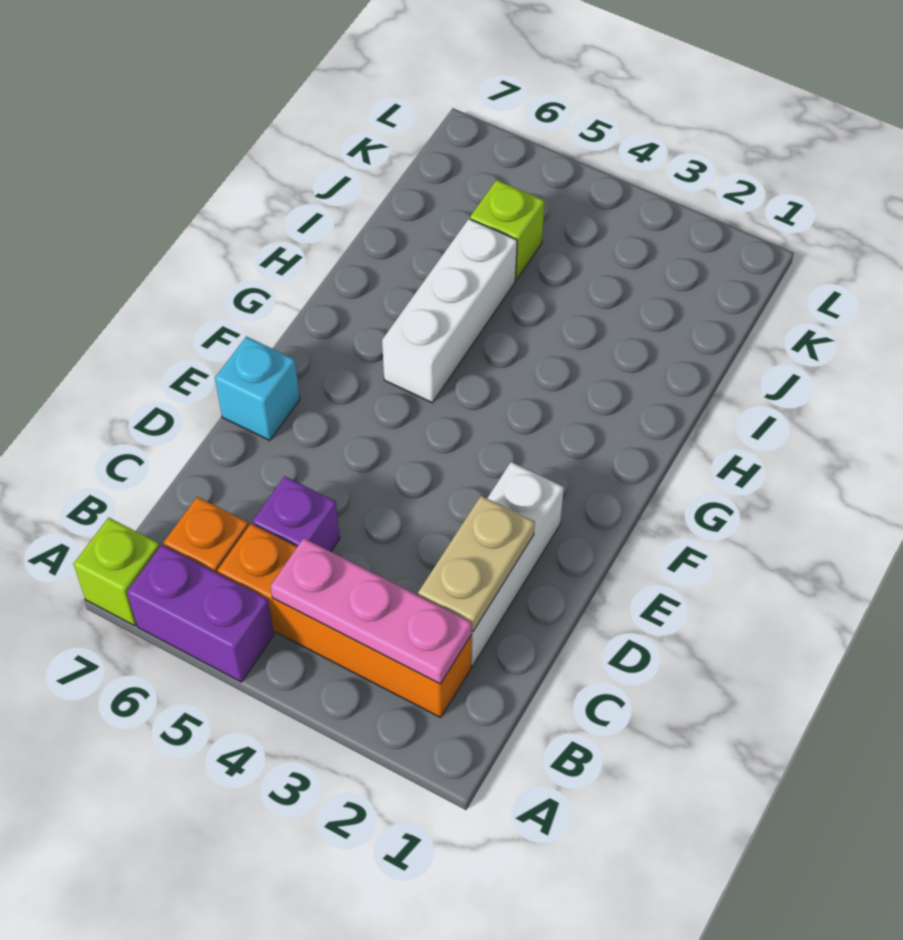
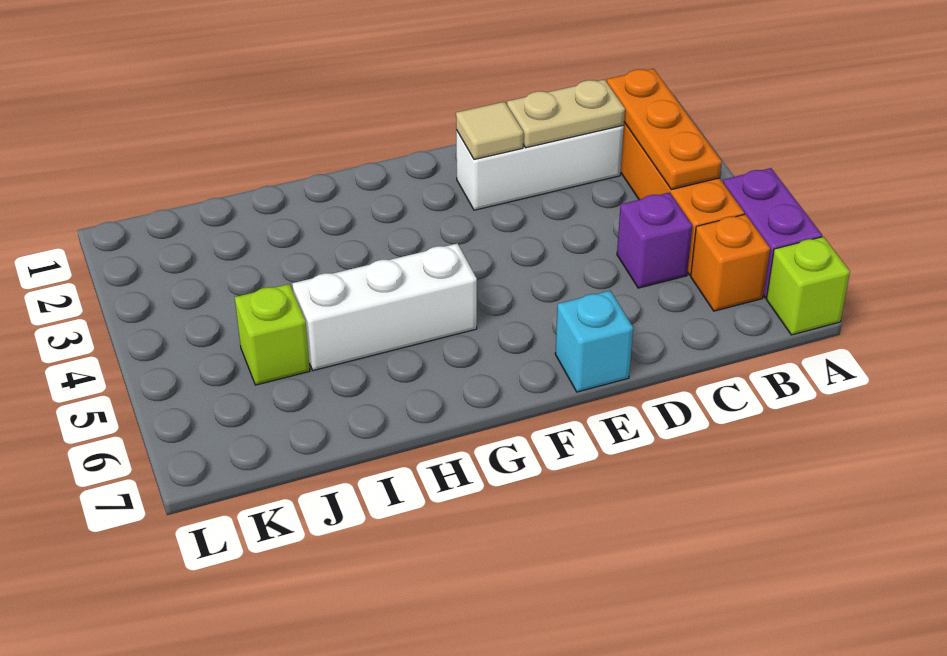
pink plate B2:B4 level 2 -> orange plate B2:B4 level 2
none -> tan tile E2 level 2

